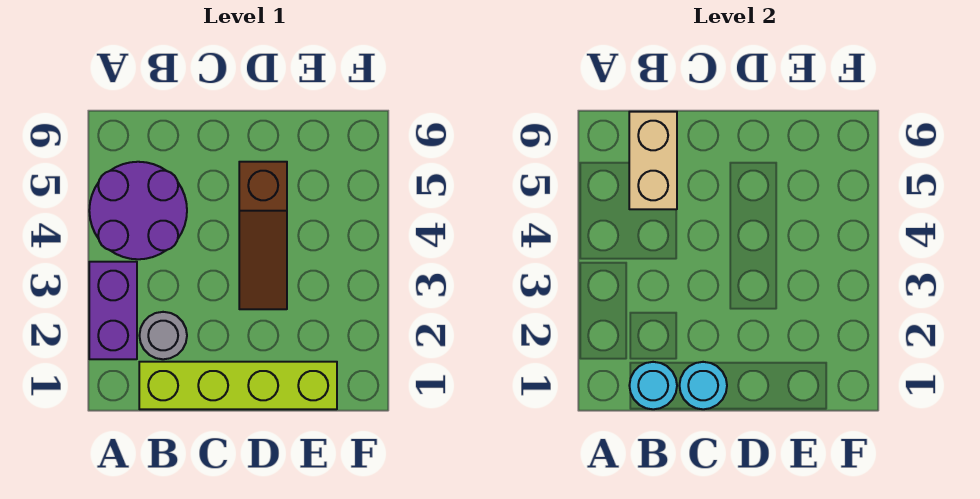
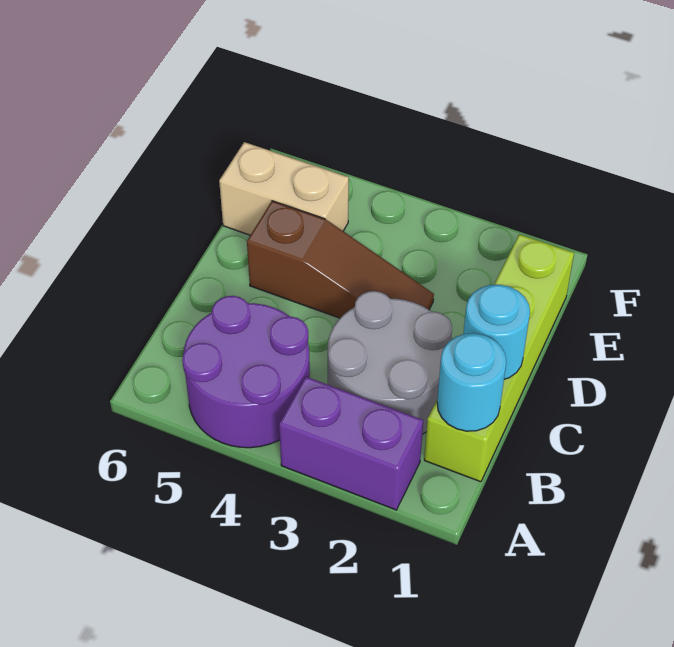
grey round brick B2 level 1 -> grey round brick B2:C3 level 1
tan brick B5:B6 level 2 -> tan brick E5:E6 level 1

